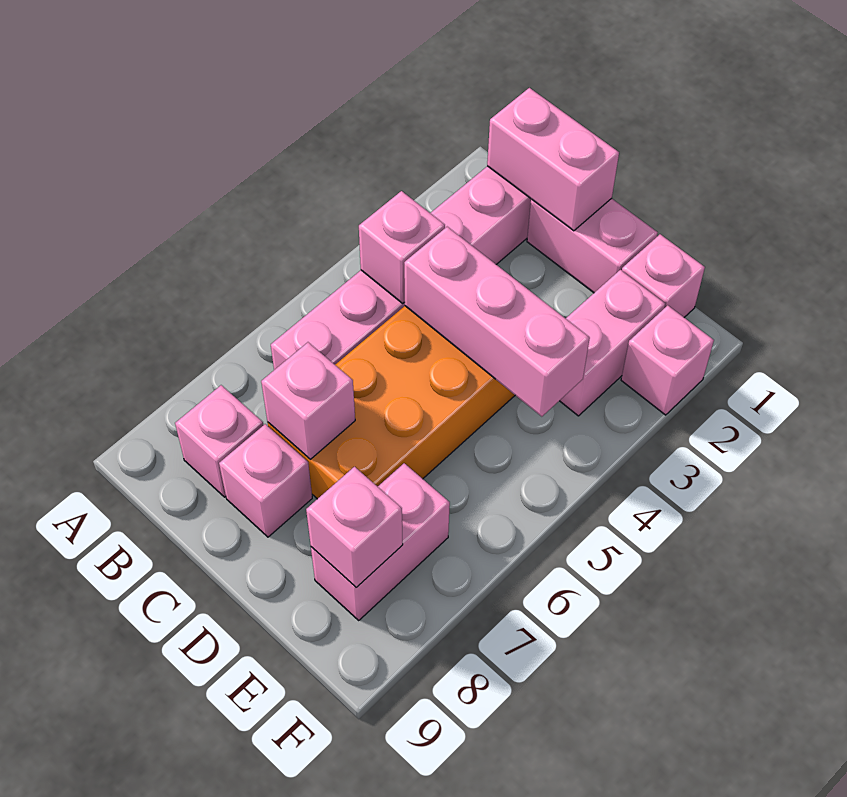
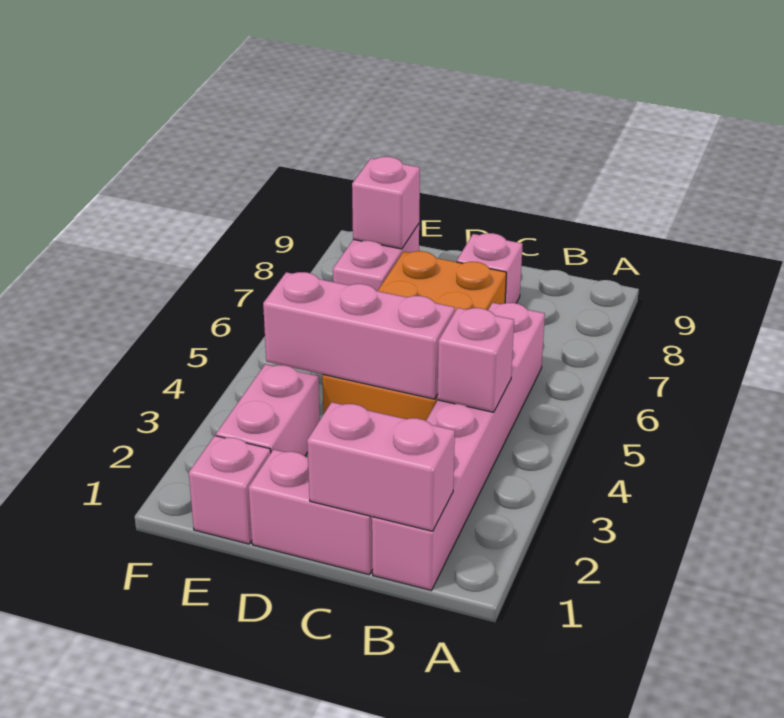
pink brick B8 level 1 -> none
pink brick C7 level 2 -> none
pink brick F2 level 1 -> none

